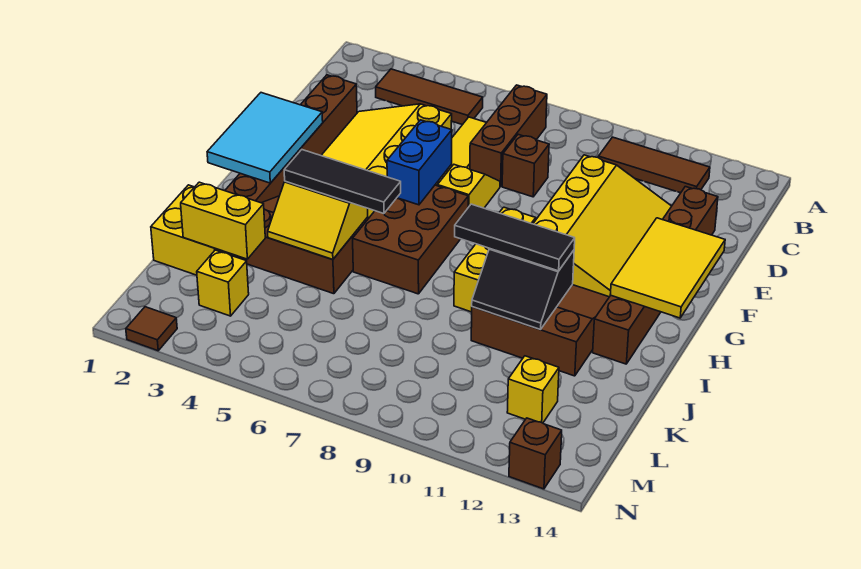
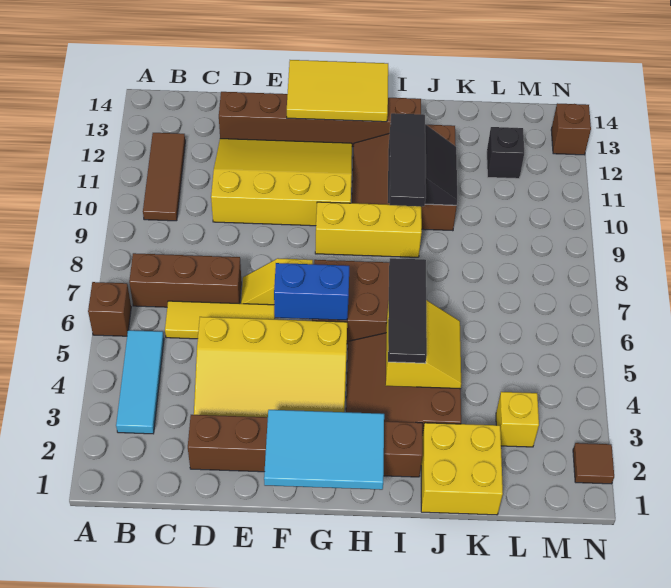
brown tile B3:B5 level 1 -> cyan tile B3:B5 level 1
brown brick D8 level 1 -> brown brick A6 level 1
yellow brick K2:K3 level 2 -> none
yellow brick L12 level 1 -> black brick L12 level 1

